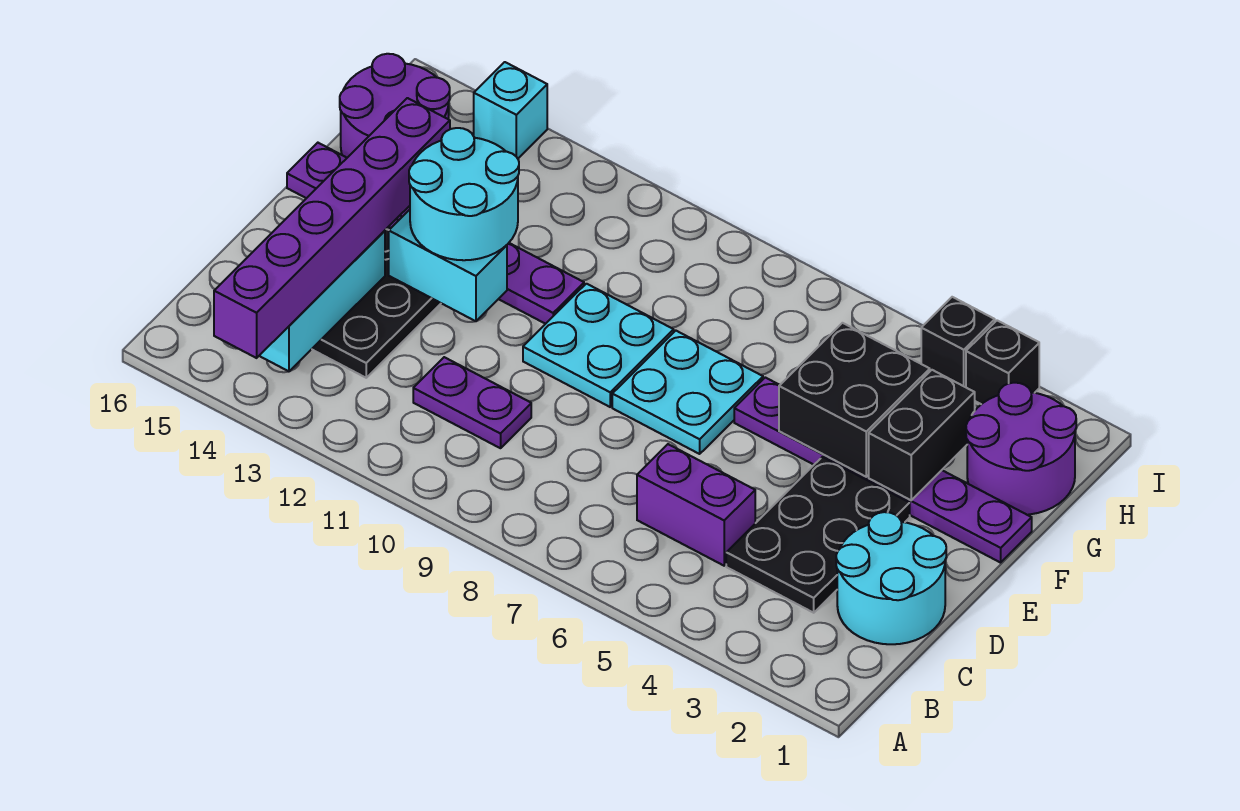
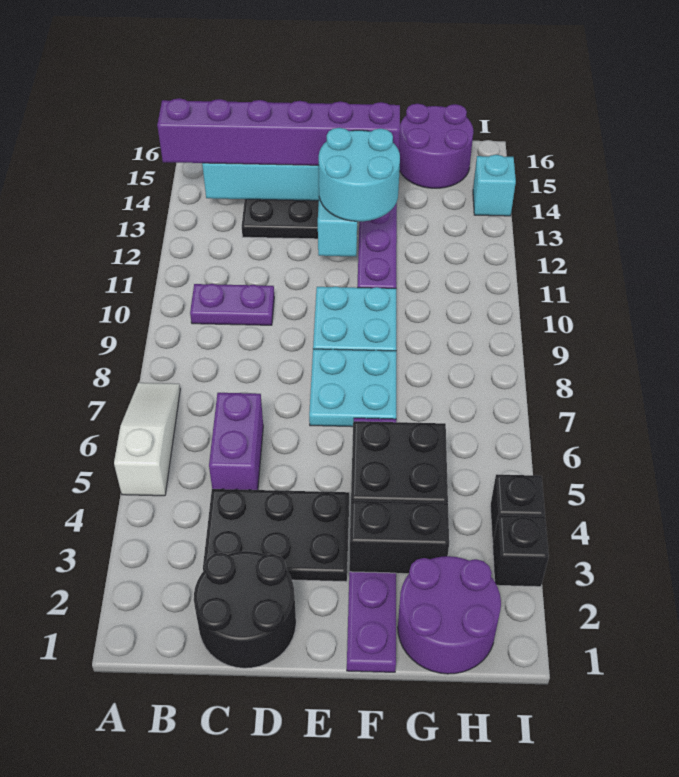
none -> white slope A5:A7 level 1 top 5
cyan round brick C1:D2 level 1 -> black round brick C1:D2 level 1
purple plate C10:C11 level 1 -> purple plate B10:C10 level 1

